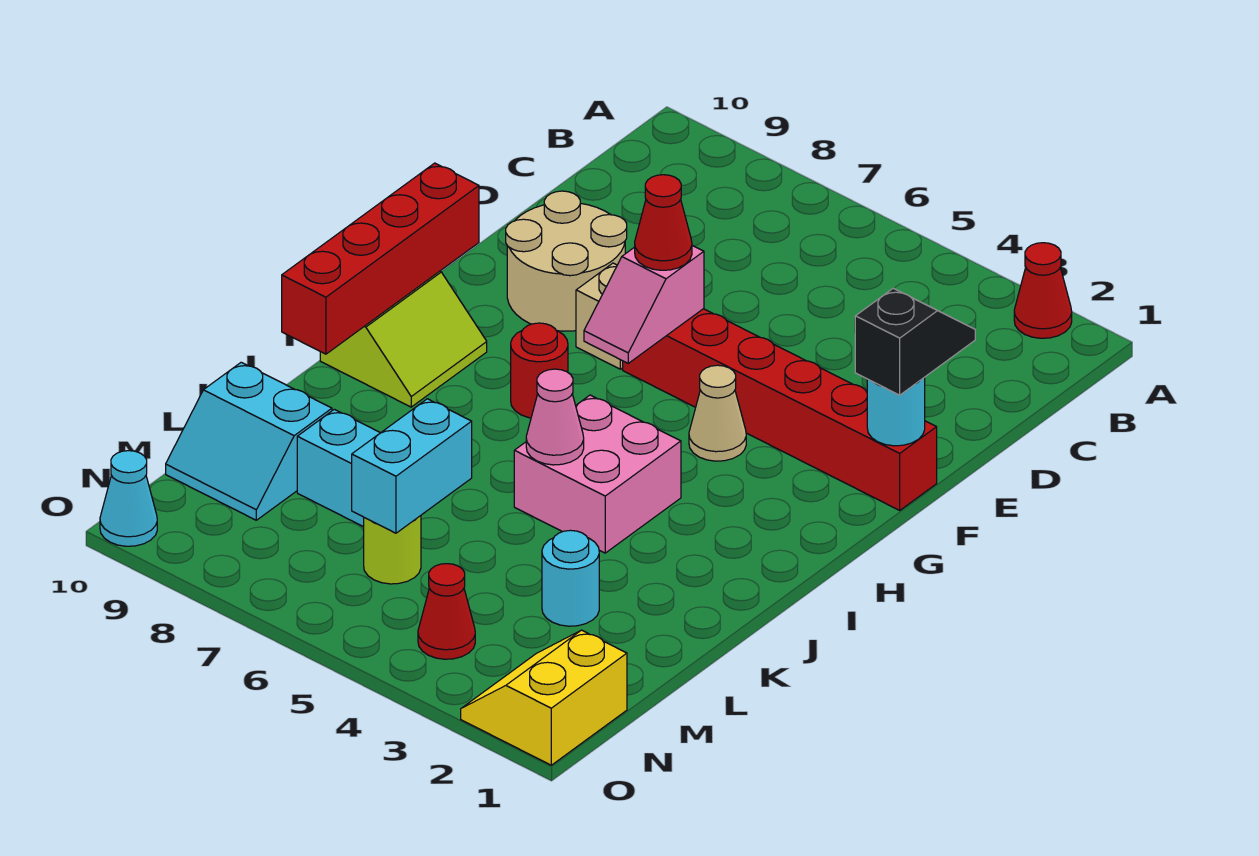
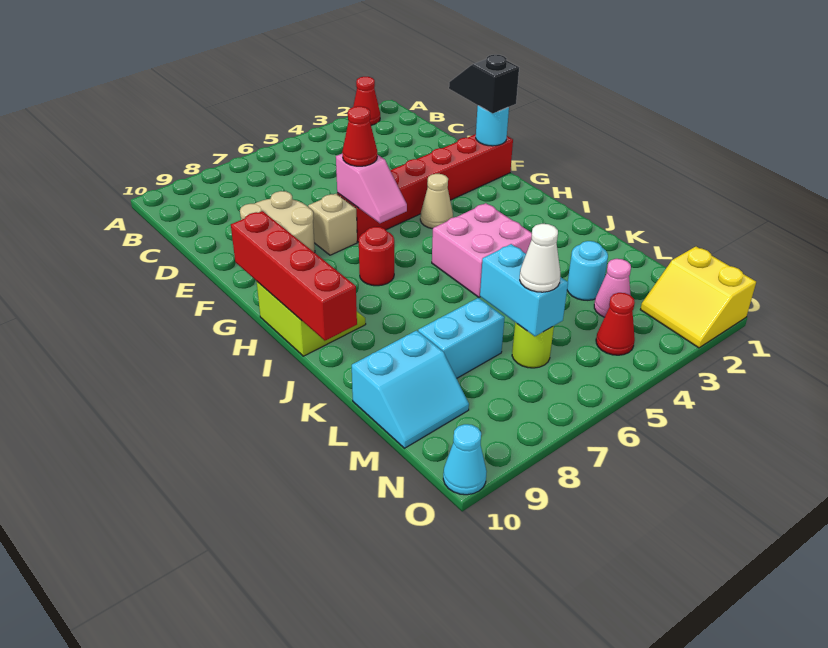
pink cone J5 level 2 -> pink cone M3 level 1
none -> white cone M6 level 3

